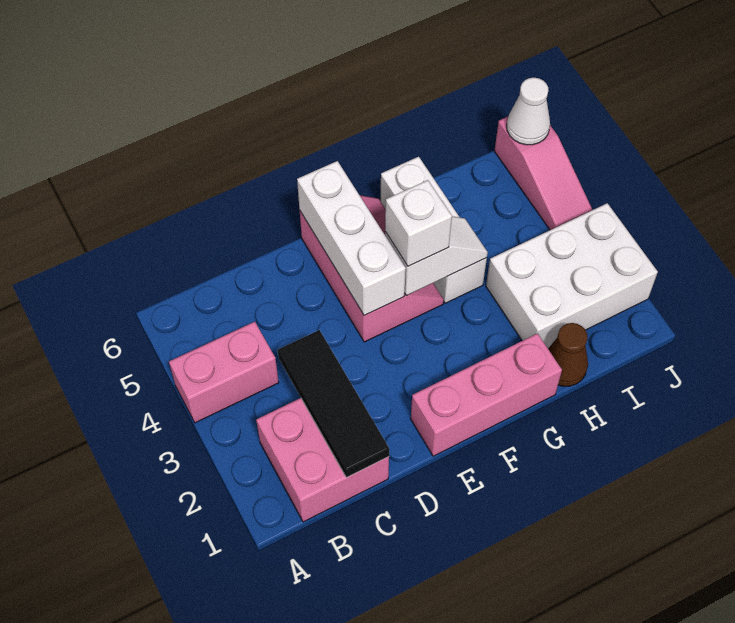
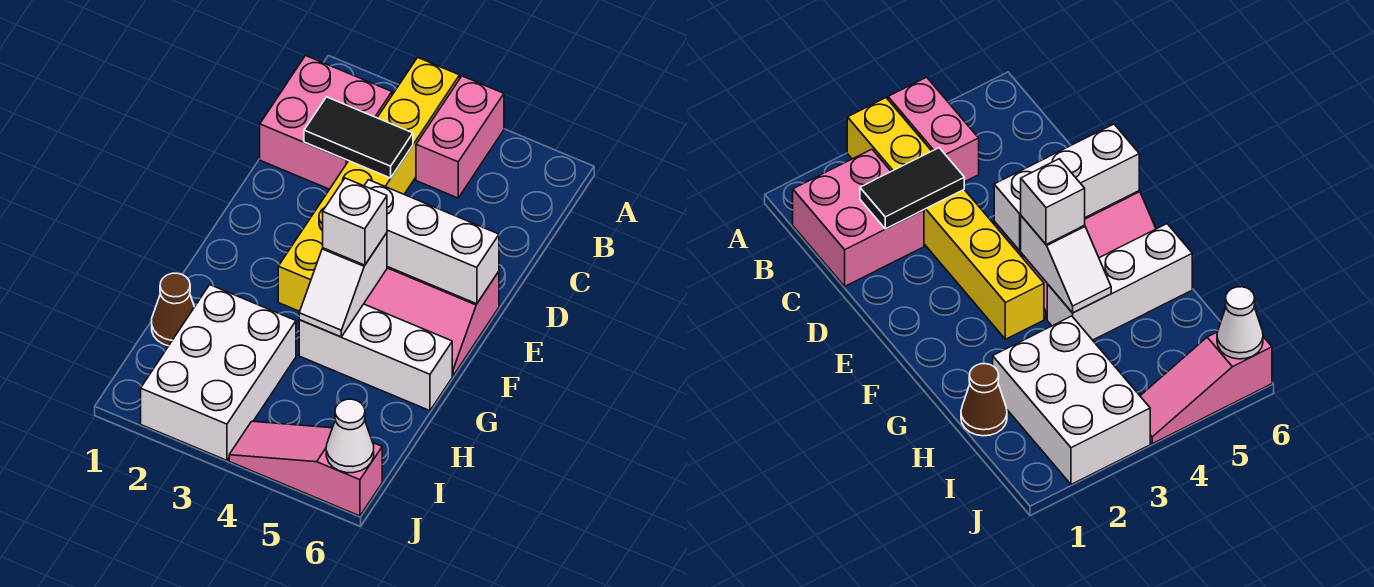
none -> yellow brick A3:F3 level 1
black tile C1:C3 level 2 -> black tile C2:C3 level 2
pink brick E1:G1 level 1 -> none

